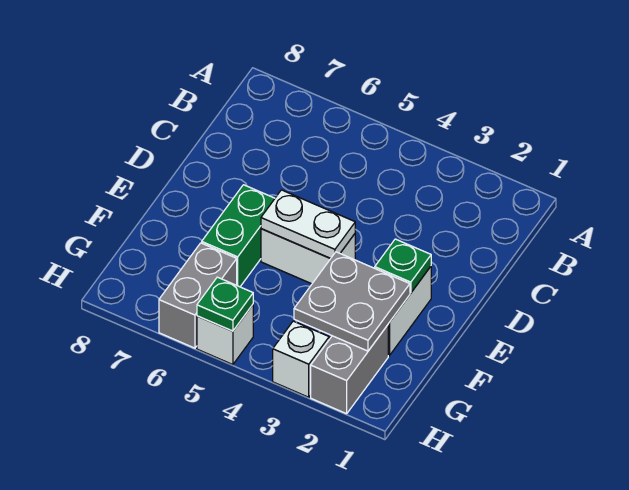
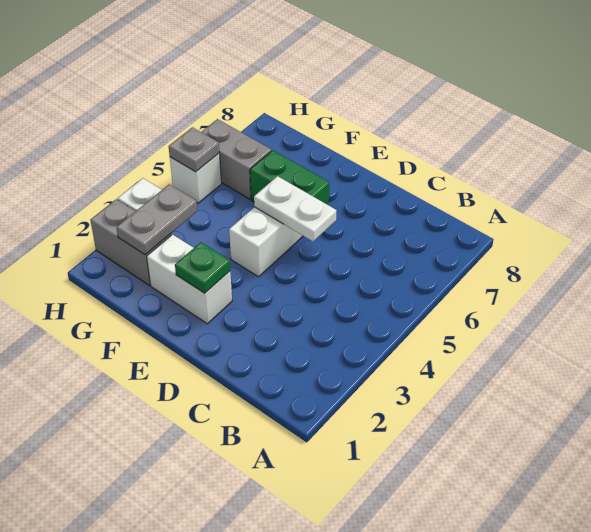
white plate E4:E5 level 2 -> white plate D5:E5 level 2
grey plate F2:G3 level 2 -> grey plate G2:G3 level 2
green plate H5 level 2 -> grey plate H5 level 2

